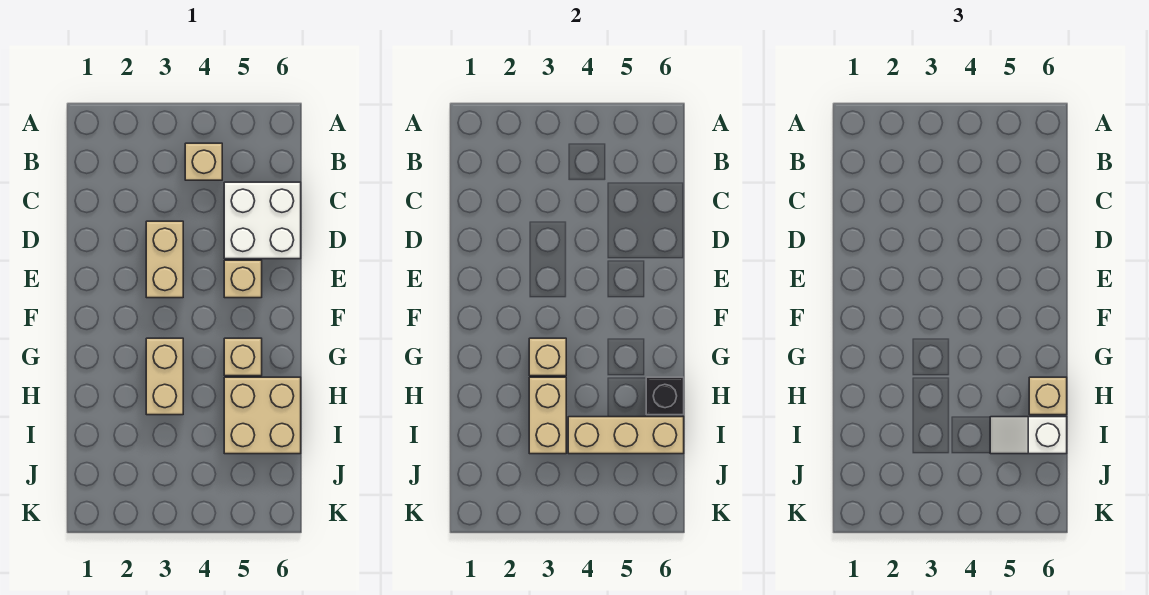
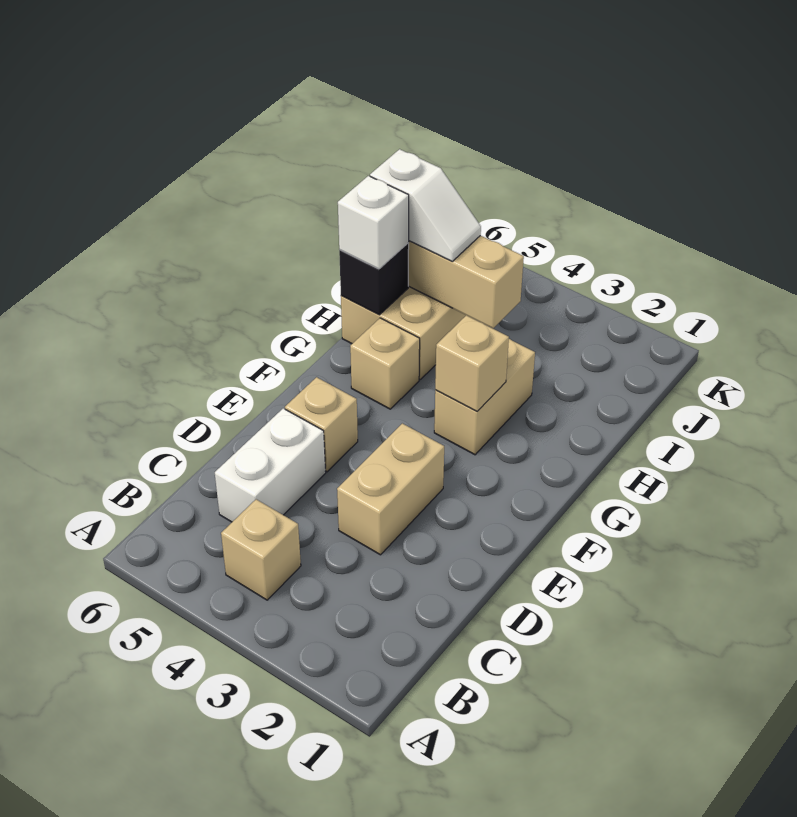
white brick C5:D6 level 1 -> white brick C5:D5 level 1
tan brick H3:I3 level 2 -> none
tan brick H6 level 3 -> white brick H6 level 3

